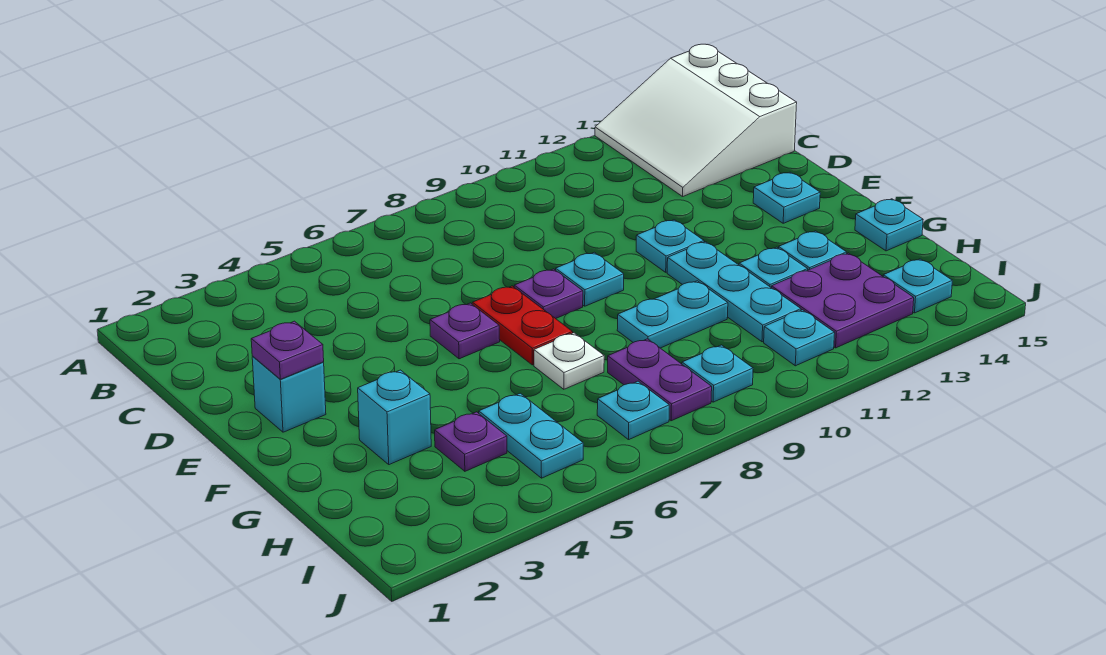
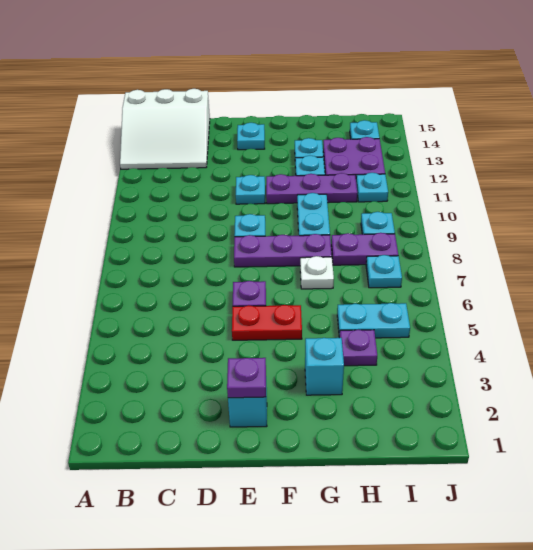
red plate E7:F7 level 1 -> red plate E5:F5 level 1
purple plate E8 level 1 -> purple plate E8:G8 level 1
cyan plate F11:H11 level 1 -> purple plate F11:H11 level 1
cyan plate G15 level 1 -> none

